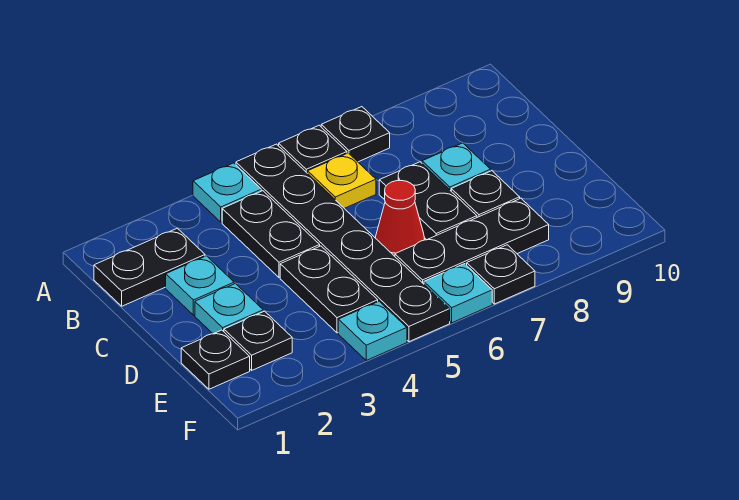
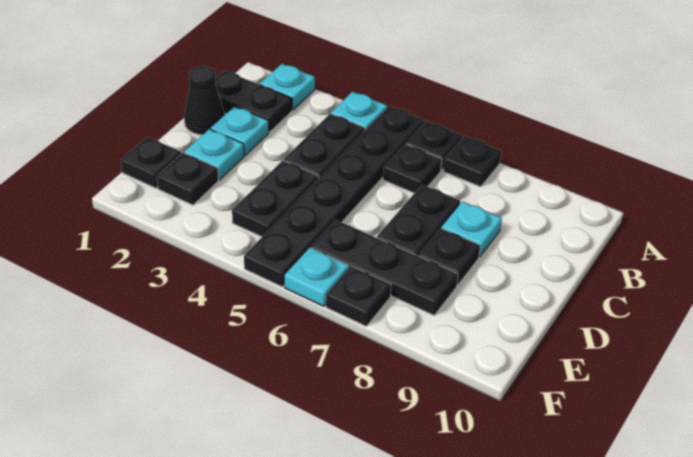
yellow plate B6 level 1 -> black plate B6 level 1
none -> black cone C1 level 1
red cone D6 level 1 -> none
cyan plate F4 level 1 -> cyan plate A2 level 1

